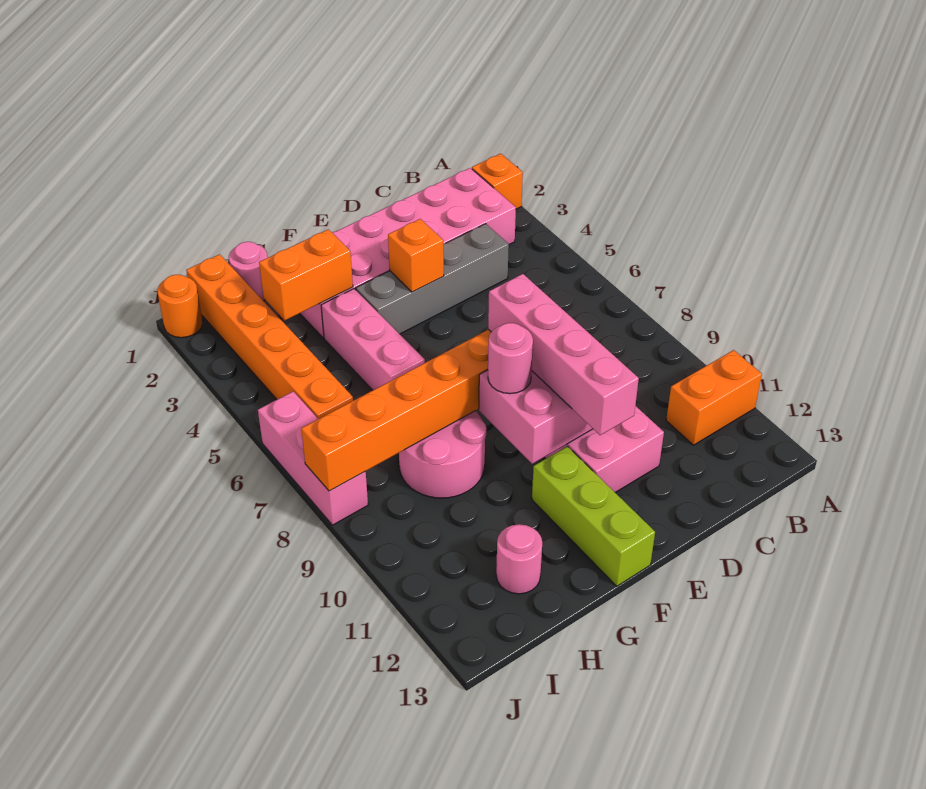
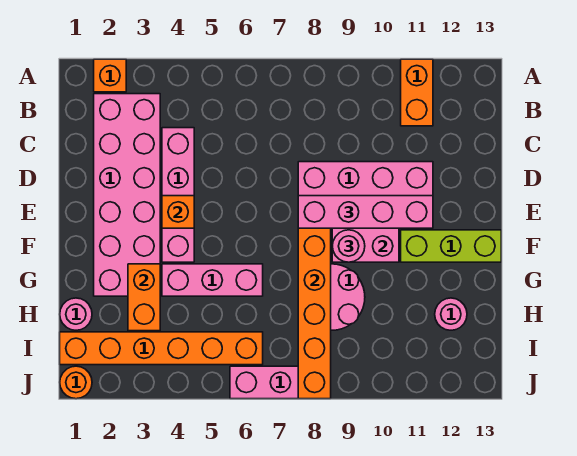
grey brick C4:F4 level 1 -> pink brick C4:F4 level 1

